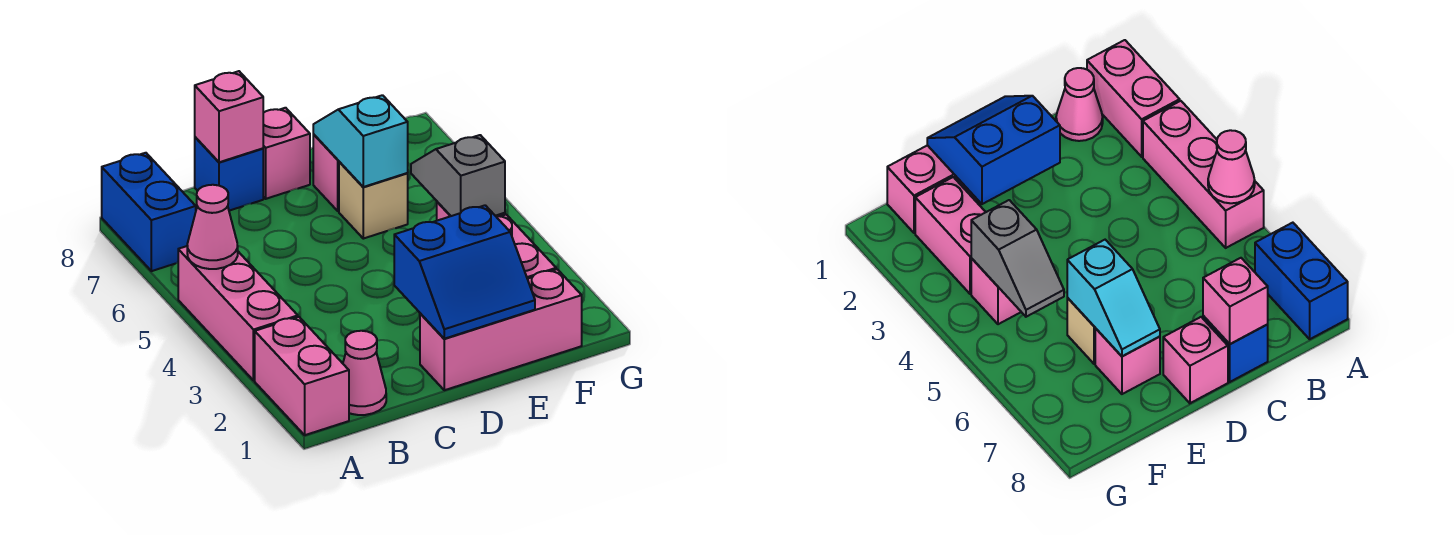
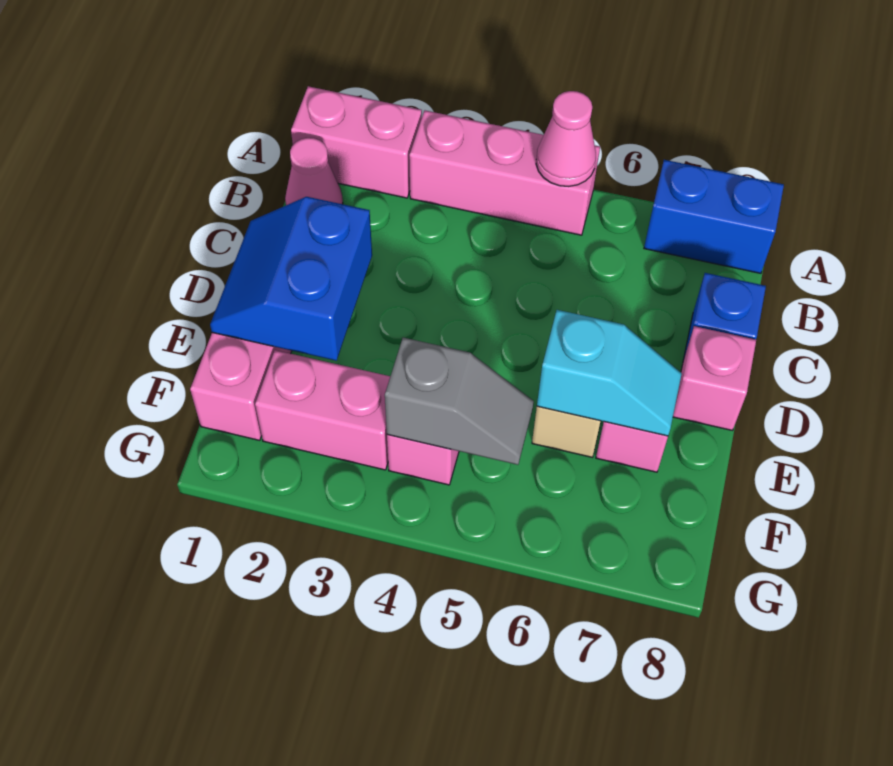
pink brick C8 level 2 -> none

